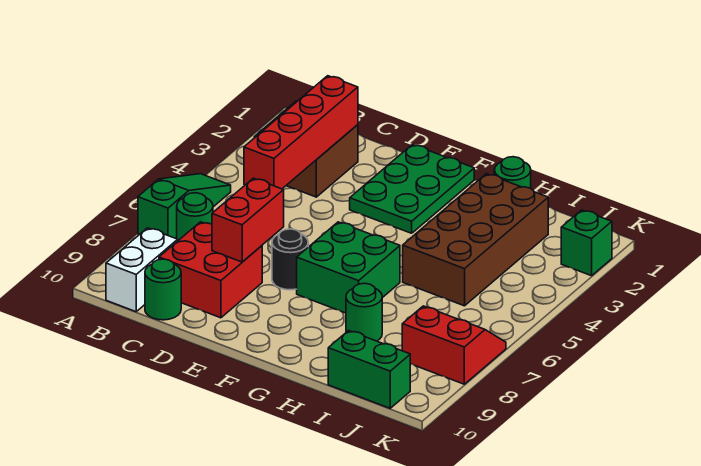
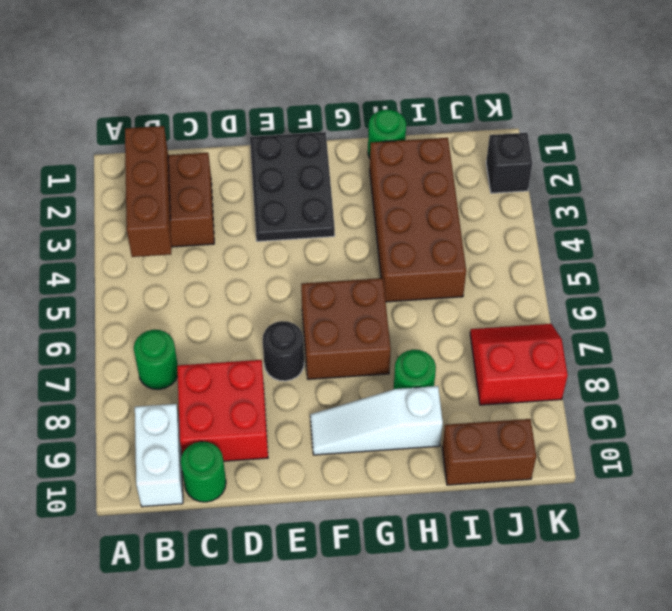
green slope A5:A7 level 1 top 7 -> none
none -> brown brick B2:B4 level 2
red brick C2:C5 level 2 -> none
red brick D7:D8 level 2 -> none
green plate E1:F3 level 1 -> black plate E1:F3 level 1
green brick F6:G7 level 1 -> brown brick F6:G7 level 1
none -> white slope F9:H9 level 1 top H
green brick I10:J10 level 1 -> brown brick I10:J10 level 1
green brick K2 level 1 -> black brick K2 level 1

